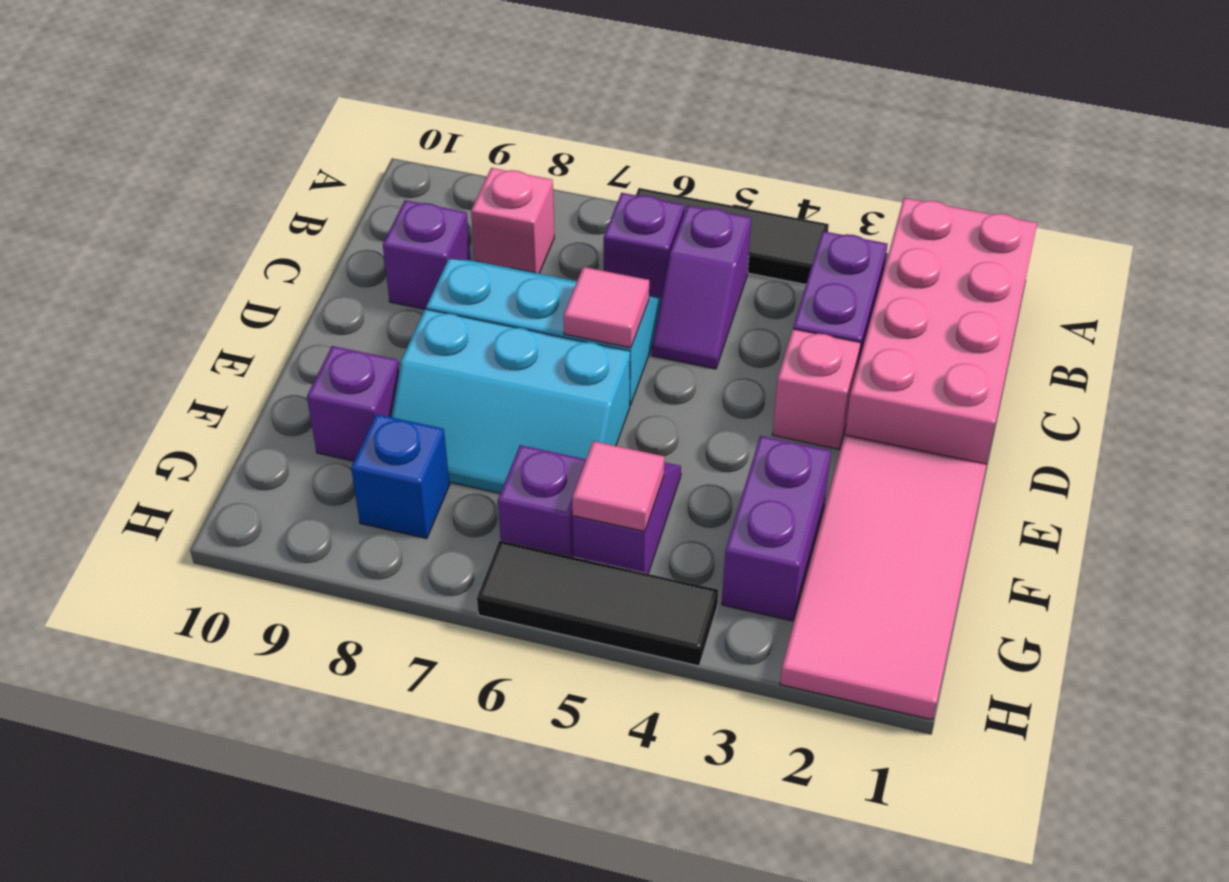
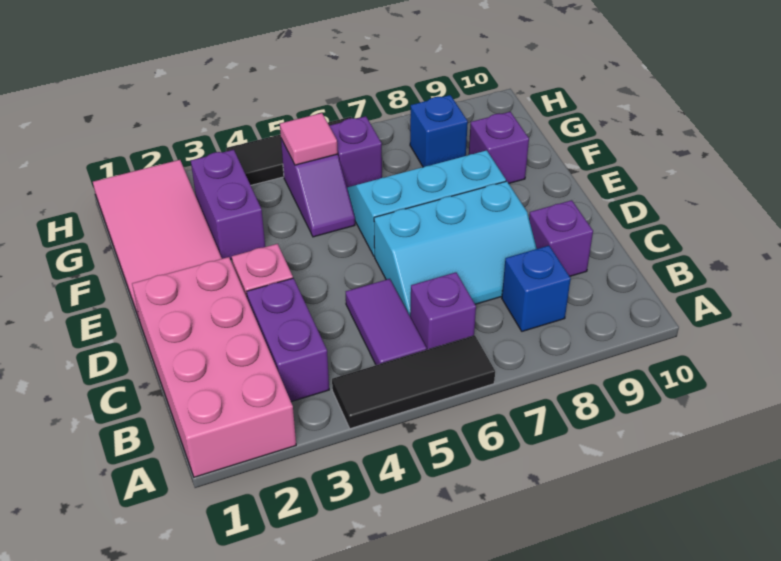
purple slope B5:C5 level 1 top B -> purple tile B5:C5 level 1
pink brick B8 level 1 -> blue brick B8 level 1
pink tile D6 level 2 -> none

